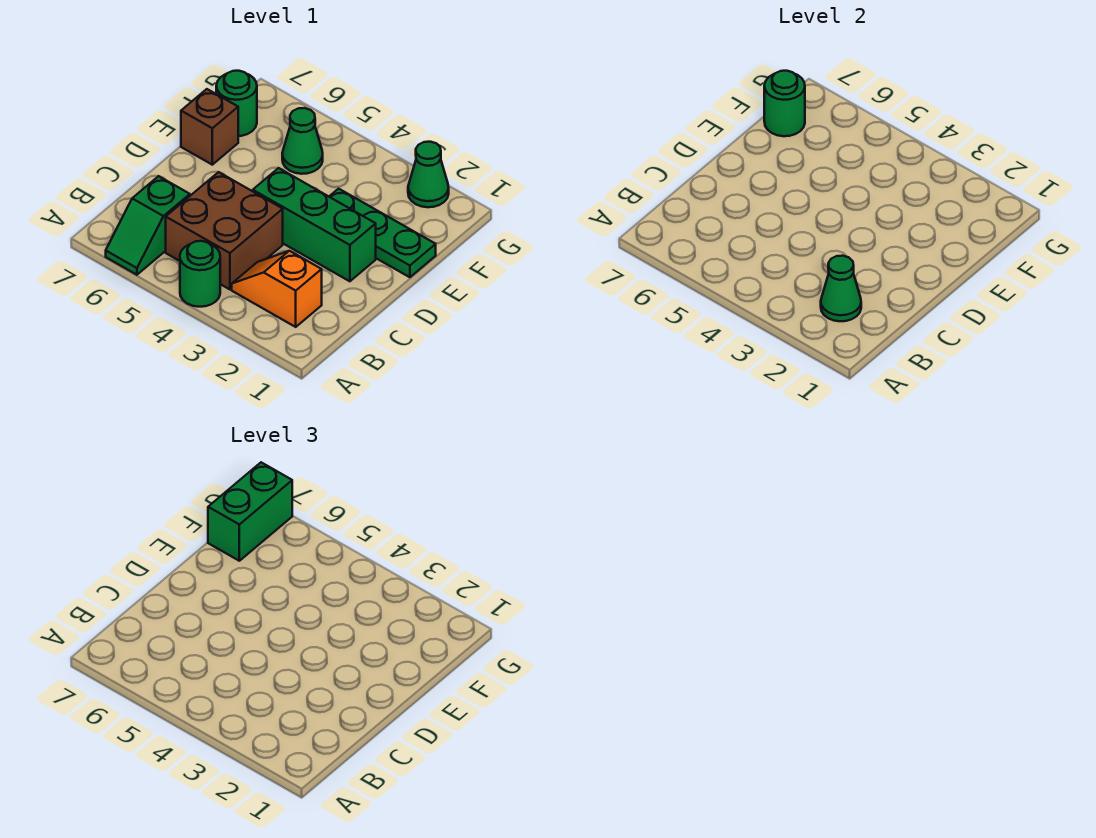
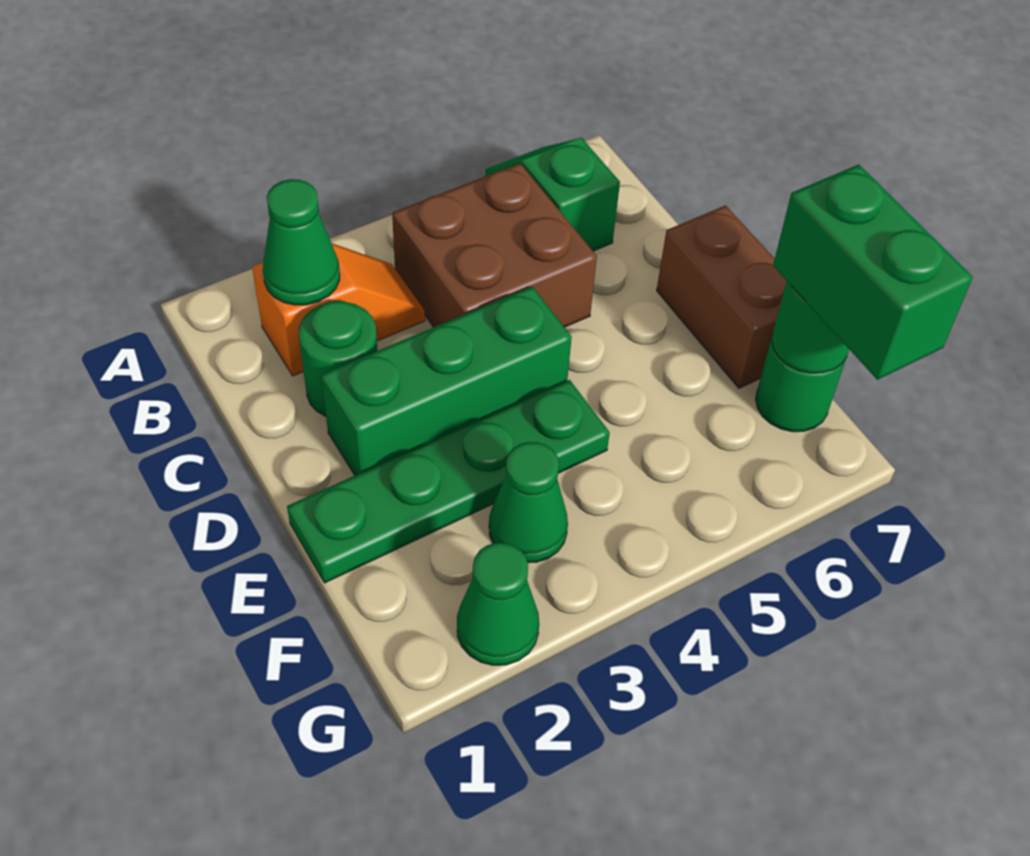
green round brick A4 level 1 -> green round brick C2 level 1
green plate E1:E3 level 1 -> green plate E1:E4 level 1
brown brick E7 level 1 -> brown brick D7:E7 level 1
green cone F5 level 1 -> green cone F3 level 1

